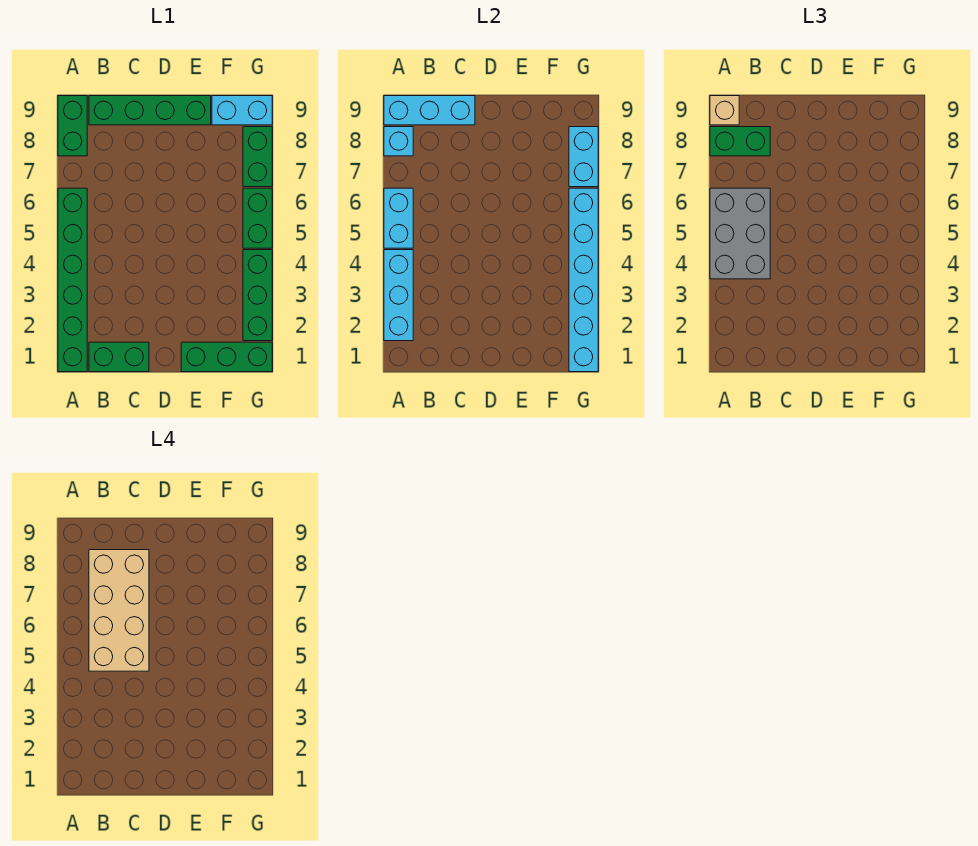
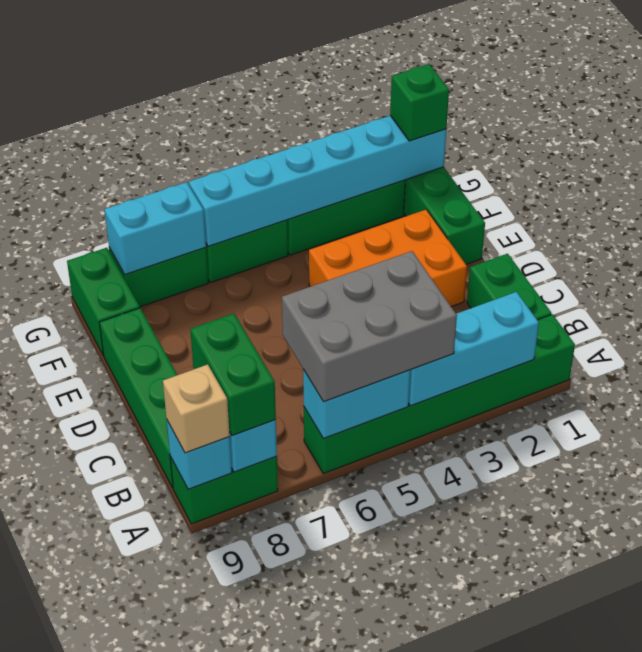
cyan brick A9:C9 level 2 -> cyan brick A9 level 2
tan brick B5:C8 level 4 -> none
none -> orange brick D2:E4 level 1
cyan brick F9:G9 level 1 -> green brick F9:G9 level 1
none -> green brick G1 level 3

